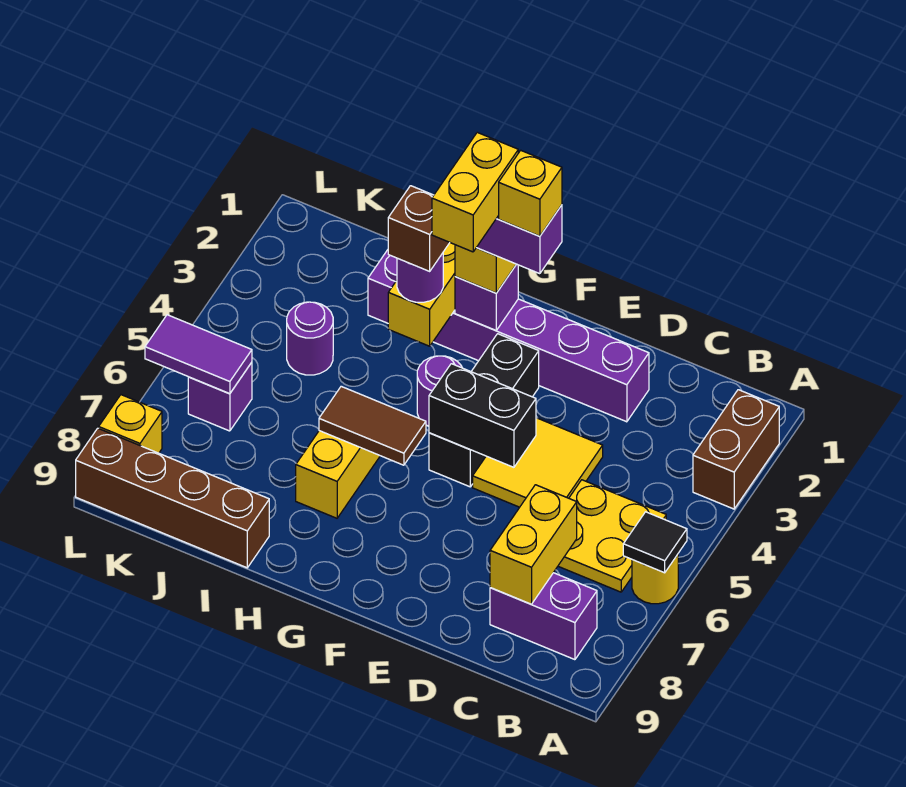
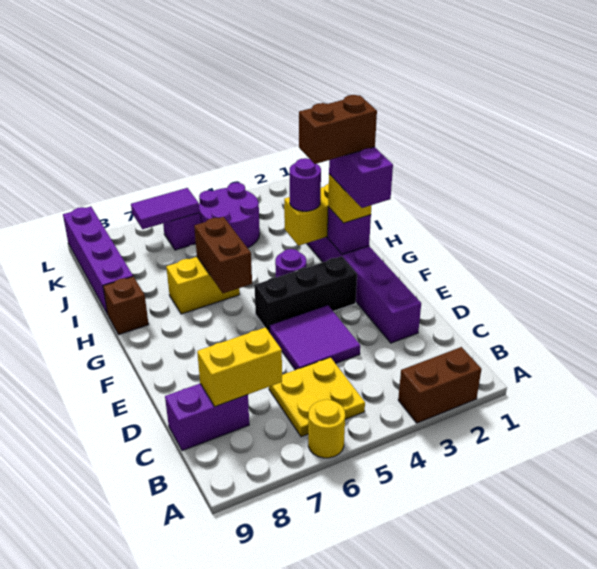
black tile A6 level 2 -> none
purple brick B8:C8 level 1 -> purple brick C8:C9 level 1
yellow tile D4:E5 level 1 -> purple tile D4:E5 level 1
black brick E5:F5 level 2 -> none
yellow brick F2 level 5 -> none
yellow brick G2:G3 level 5 -> brown brick G2:G3 level 5
brown tile G6:H6 level 2 -> brown brick G6:H6 level 2
brown brick H3 level 4 -> brown brick H9 level 1
brown brick I9:L9 level 1 -> purple brick I9:L9 level 1
purple round brick J4 level 1 -> purple round brick J4:K5 level 1
purple tile K6:L6 level 2 -> purple tile K6:K7 level 2
yellow brick L8 level 1 -> none

